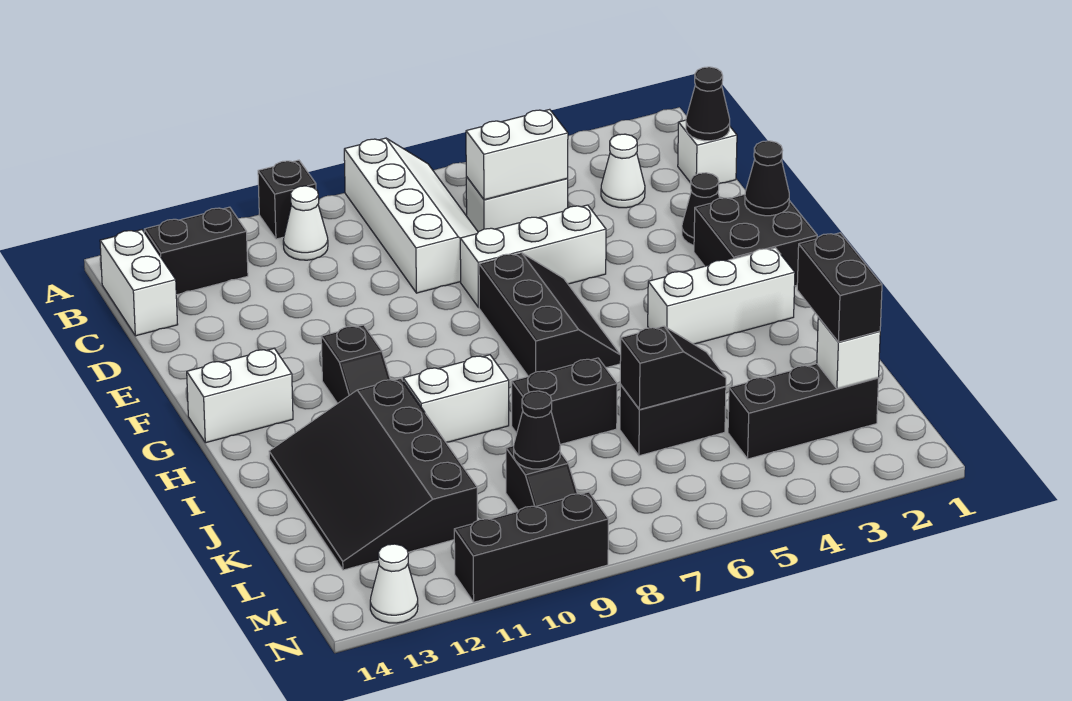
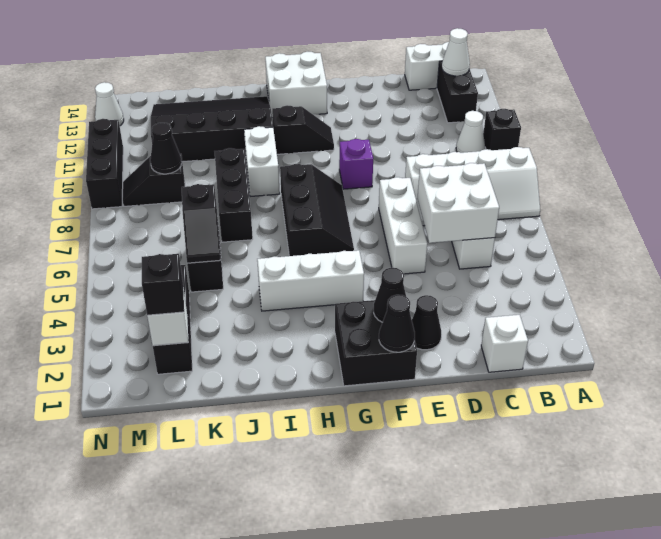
black cone C1 level 2 -> black cone F2 level 2
white cone C3 level 1 -> white cone B13 level 2
white brick C5:C6 level 2 -> white brick C5:D6 level 2
black slope F6:H7 level 1 top 7 -> black slope G6:H8 level 1 top H
none -> purple brick F9 level 1
black slope G11:H11 level 1 top G -> black slope G11:H11 level 1 top H
white brick G13:G14 level 1 -> white brick G13:H14 level 1
white brick H2:H4 level 1 -> white brick G4:I4 level 1
black brick J7:J8 level 1 -> black brick J7:J9 level 1
black brick K2:L2 level 3 -> black brick L2 level 3

